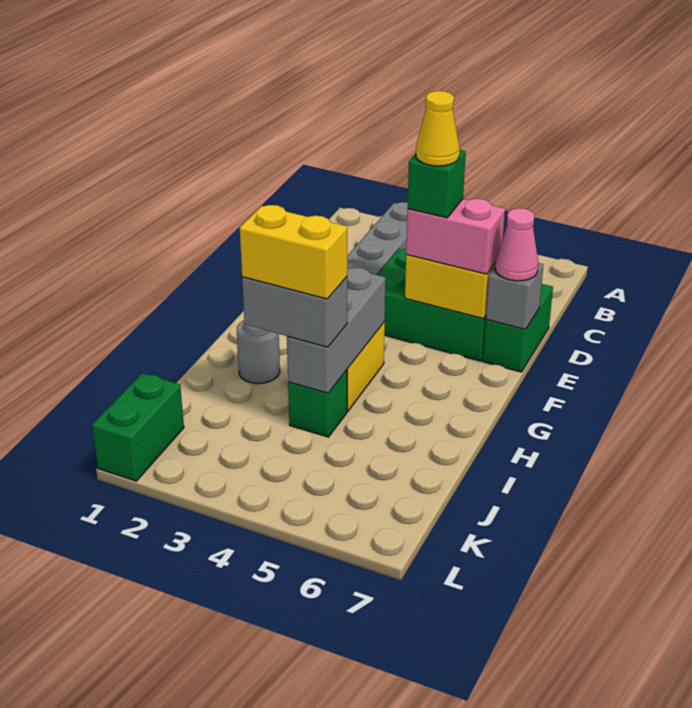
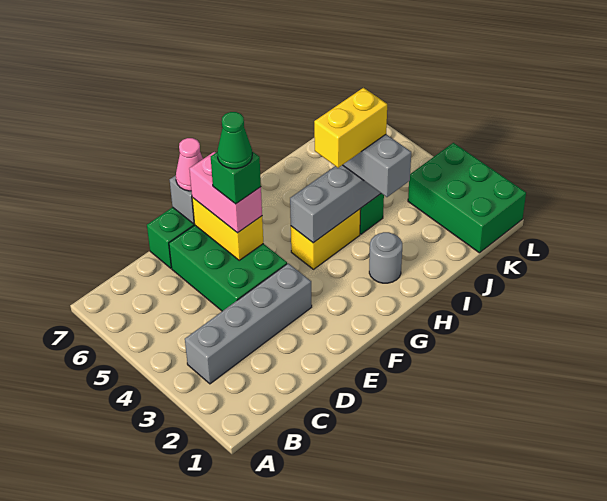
yellow cone E5 level 5 -> green cone E5 level 5
yellow brick I3:I4 level 4 -> yellow brick H4:I4 level 4
green brick K1:L1 level 1 -> green brick K1:L3 level 1

